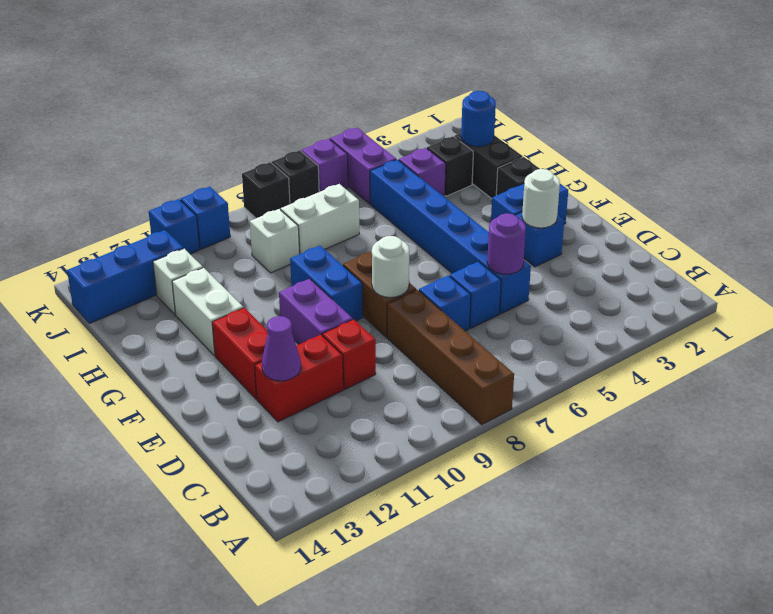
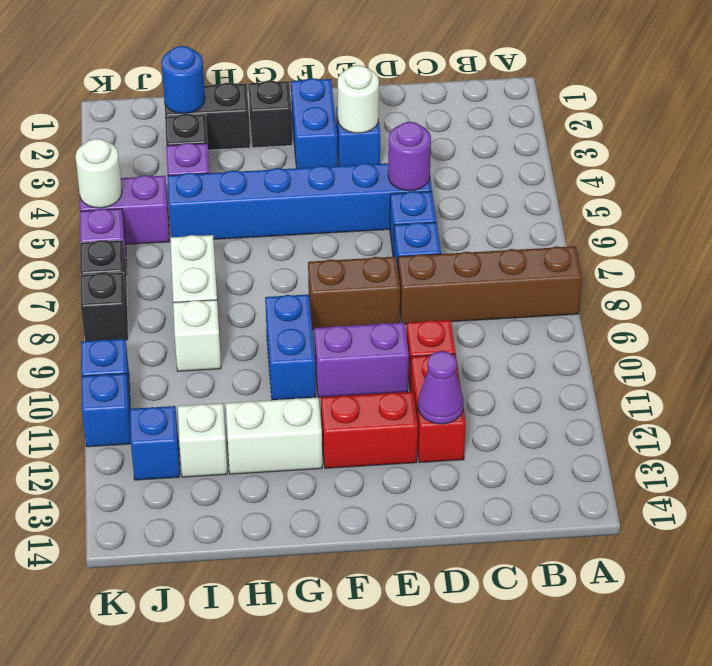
white round brick E8 level 2 -> white round brick K5 level 2
blue brick F9:G9 level 1 -> blue brick G9:G10 level 1
blue brick J12:J14 level 1 -> blue brick J12 level 1

